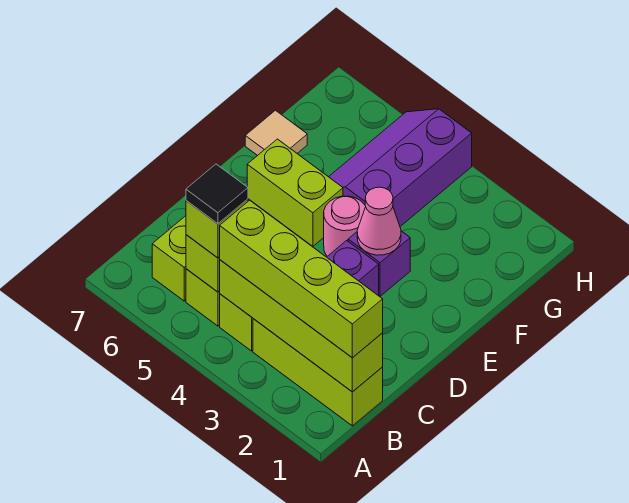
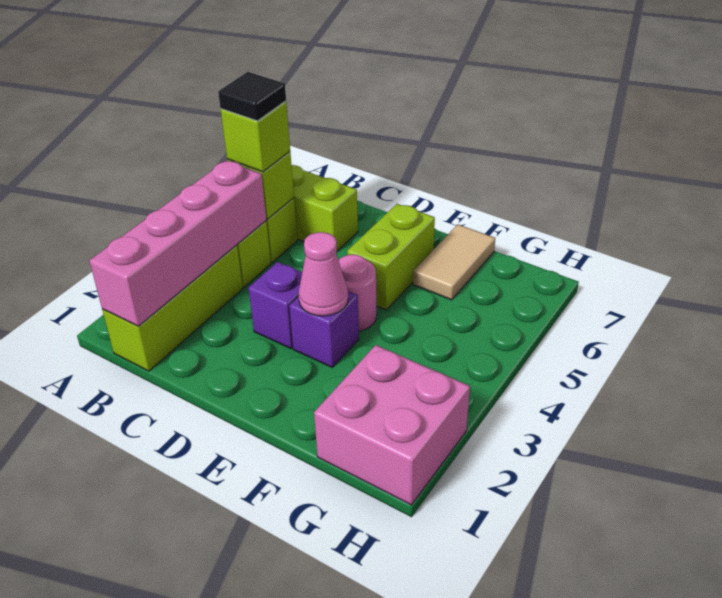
lime brick B1:B4 level 2 -> pink brick B1:B4 level 2
lime brick B1:B4 level 3 -> none
purple slope F4:H5 level 1 top 4 -> none
tan tile F7 level 1 -> tan tile F6:F7 level 1
none -> pink brick G1:H2 level 1

